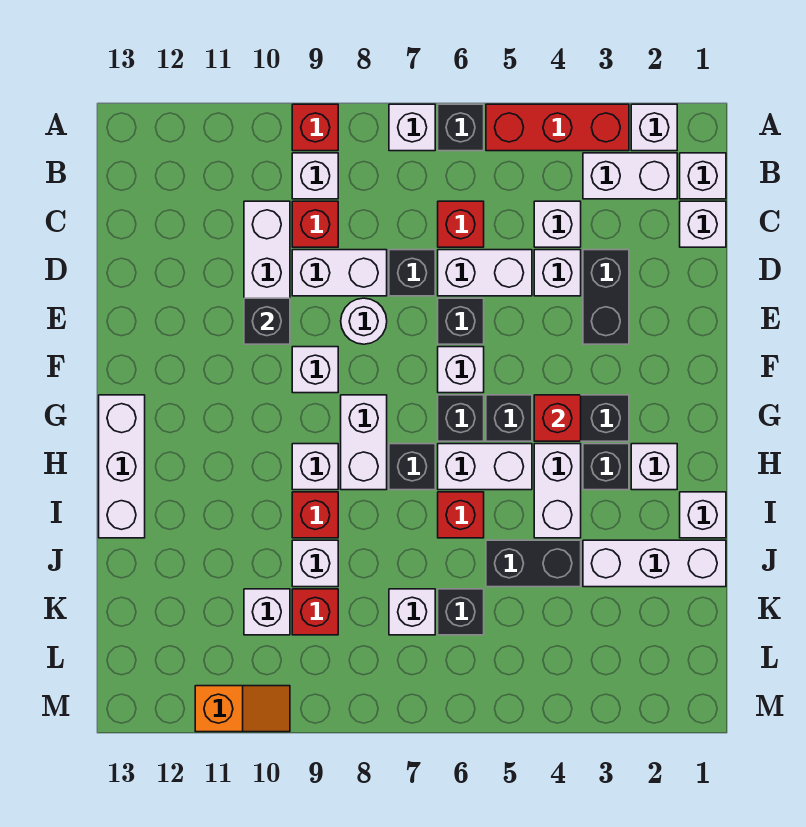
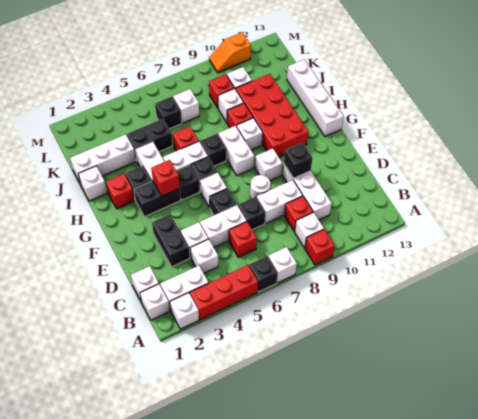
none -> red brick G10:J11 level 1
white brick G13:I13 level 1 -> white brick G13:J13 level 1
white brick H2 level 1 -> red brick H2 level 1

